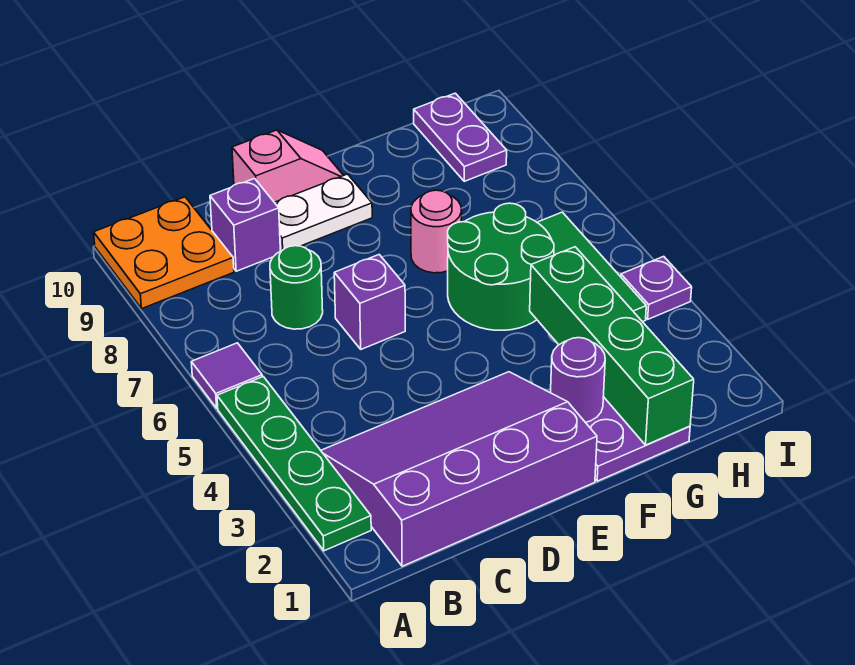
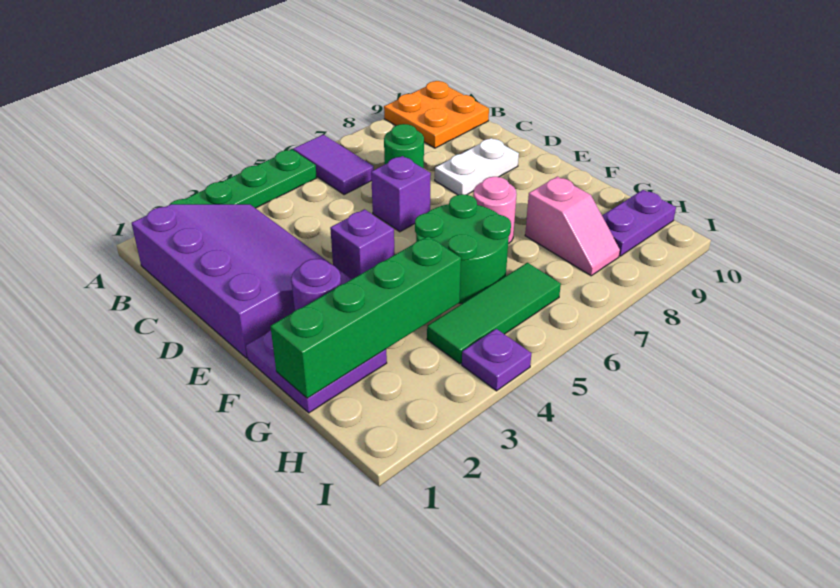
purple tile A6 level 1 -> purple tile A6:B6 level 1
purple brick C9 level 1 -> purple brick E4 level 1
white plate D9:E9 level 1 -> white plate D8:D9 level 1
pink slope D10:E10 level 1 top D -> pink slope G8:H8 level 1 top G

